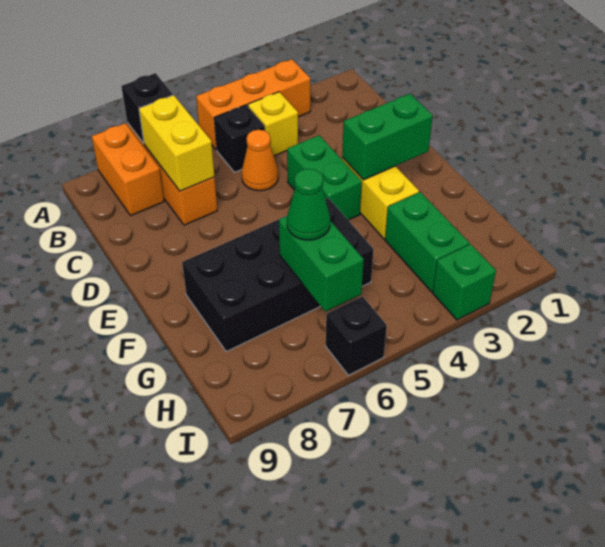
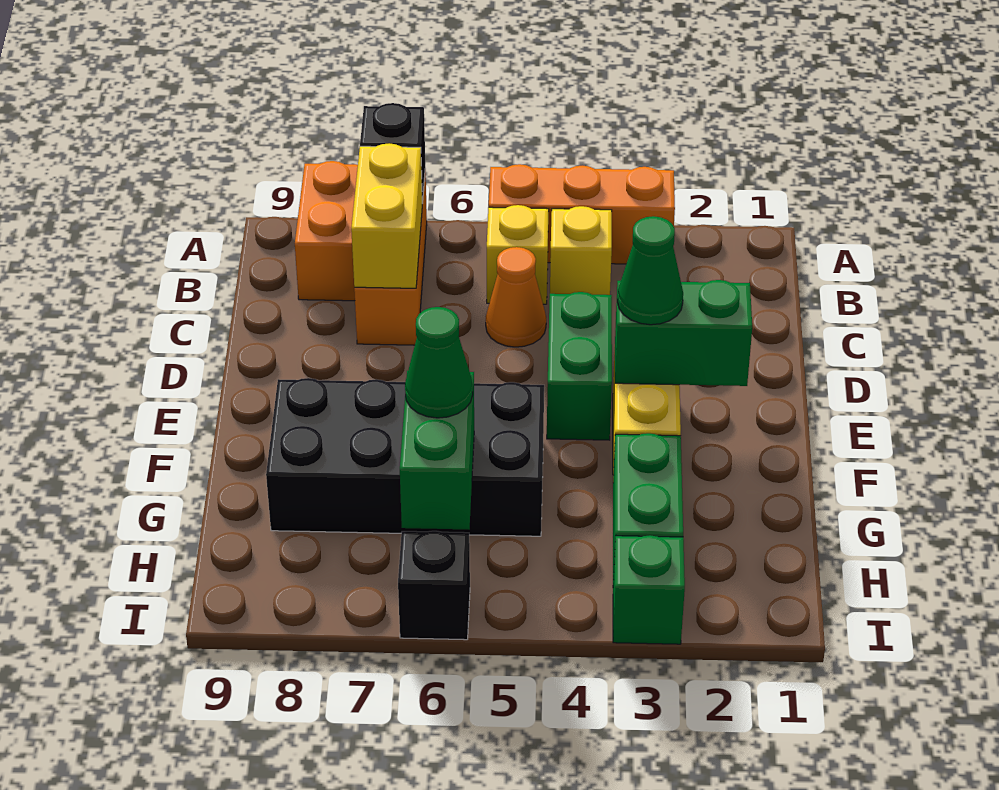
black brick B5 level 1 -> yellow brick B5 level 1
none -> green cone E3 level 3

